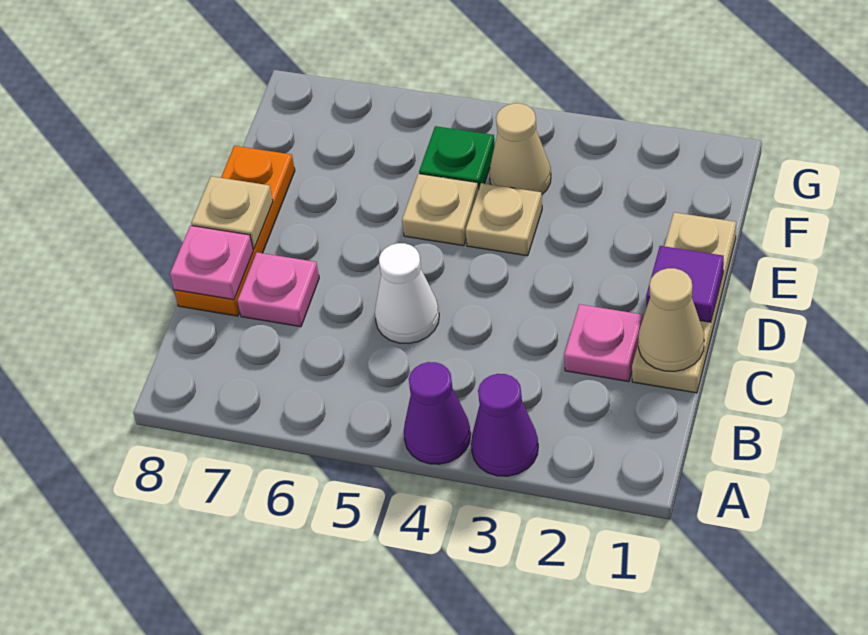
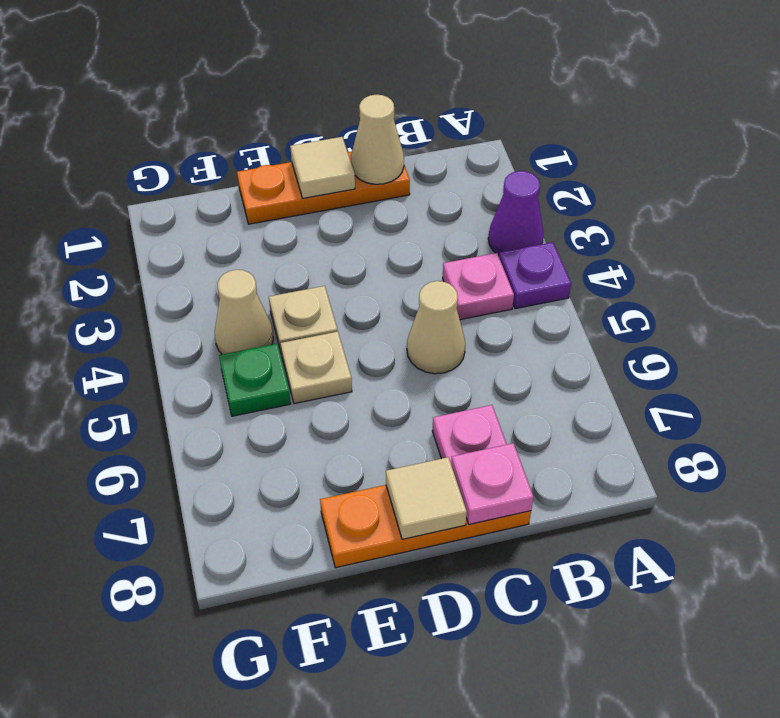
purple cone A4 level 1 -> purple plate A4 level 1
tan plate C1:E1 level 1 -> orange plate C1:E1 level 1
pink plate C2 level 1 -> pink plate B4 level 1
white cone C5 level 1 -> tan cone C5 level 1
purple tile D1 level 2 -> tan tile D1 level 2
tan plate D8 level 2 -> tan tile D8 level 2

